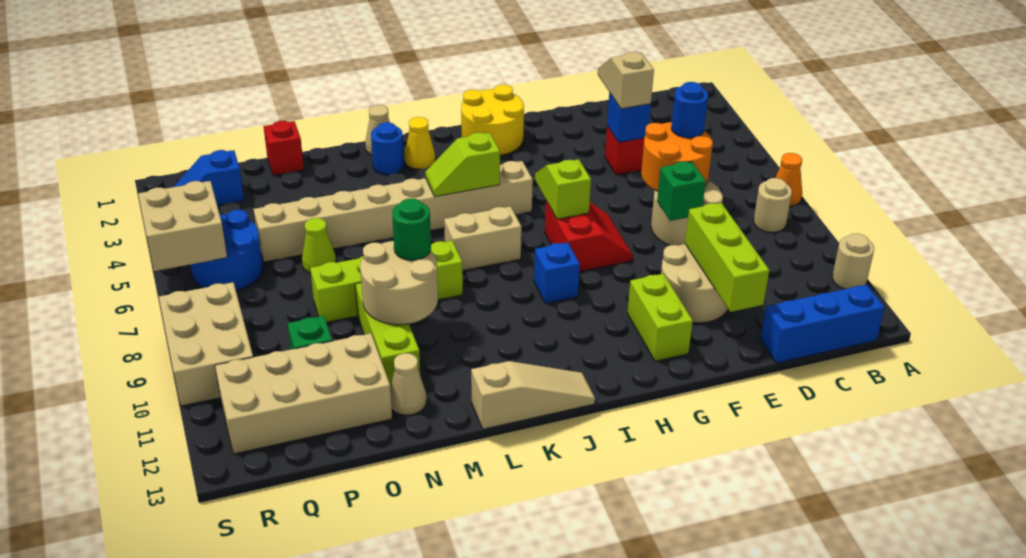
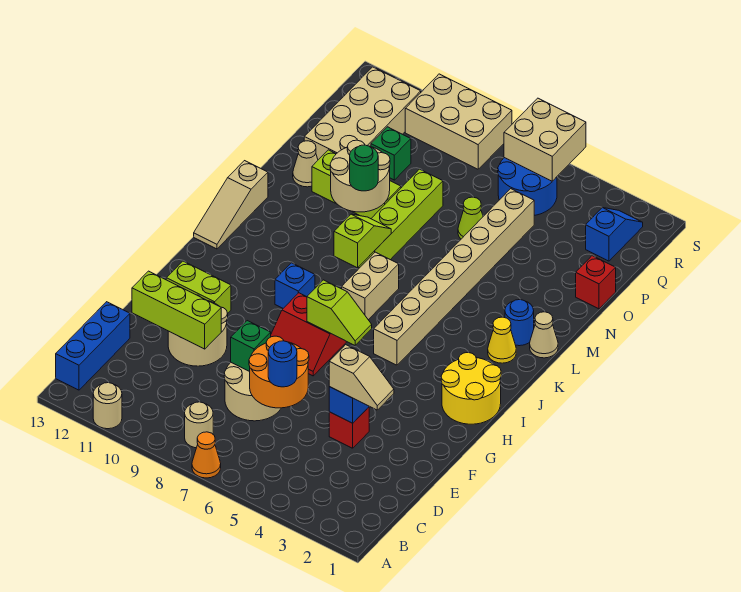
lime slope J5:K5 level 2 top J -> lime slope K8:L8 level 2 top K

